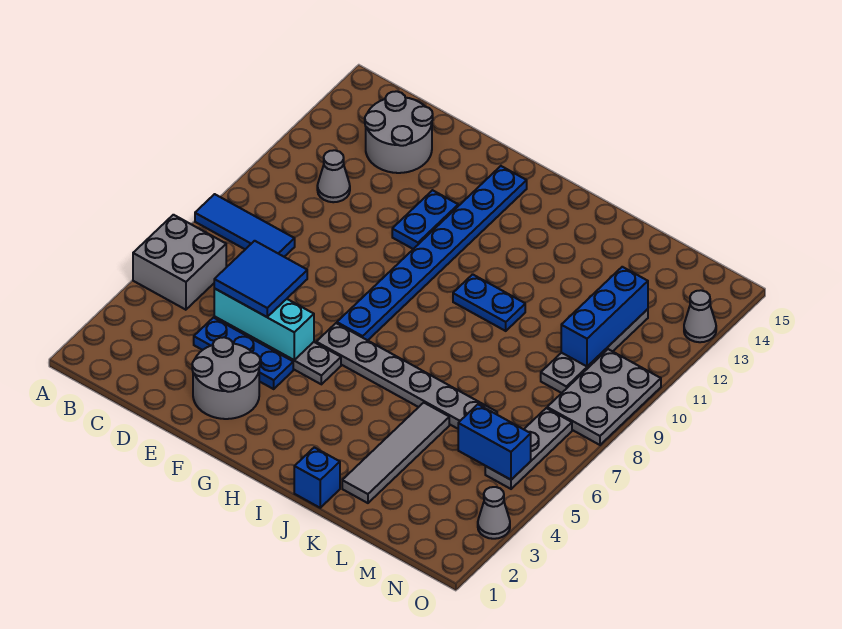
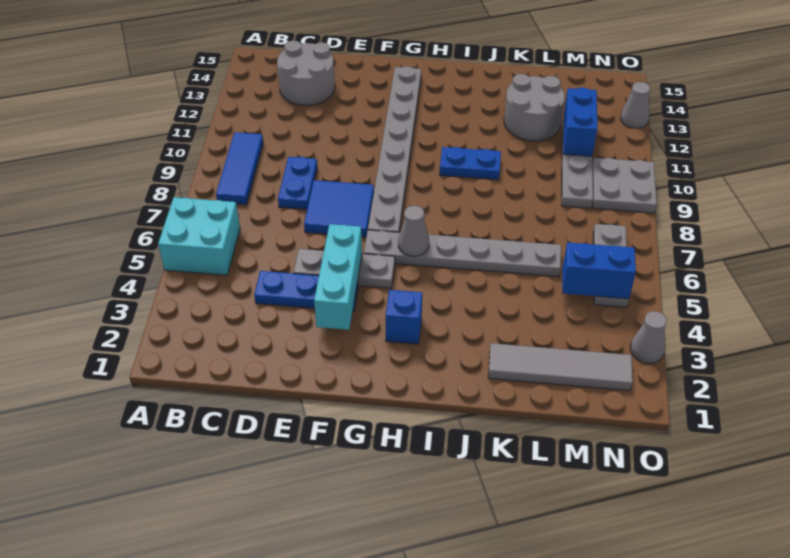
grey brick A5:B6 level 1 -> cyan brick A5:B6 level 1
blue tile A8:C8 level 1 -> blue tile B8:B10 level 1
grey cone C11 level 1 -> grey cone H6 level 2
cyan brick D5:F5 level 2 -> cyan brick F3:F5 level 2
blue tile D5:E6 level 3 -> blue tile E7:F8 level 1
grey round brick E2:F3 level 1 -> grey round brick K12:L13 level 1
blue plate F11:F12 level 1 -> blue plate D8:D9 level 1
blue plate G7:G14 level 1 -> grey plate G7:G14 level 1
blue brick J1 level 1 -> blue brick H3 level 1
grey tile K2:K5 level 1 -> grey tile K2:N2 level 1
blue brick M10:M12 level 2 -> blue brick M11:M12 level 2
grey plate N8:O10 level 1 -> grey plate N9:O10 level 1

